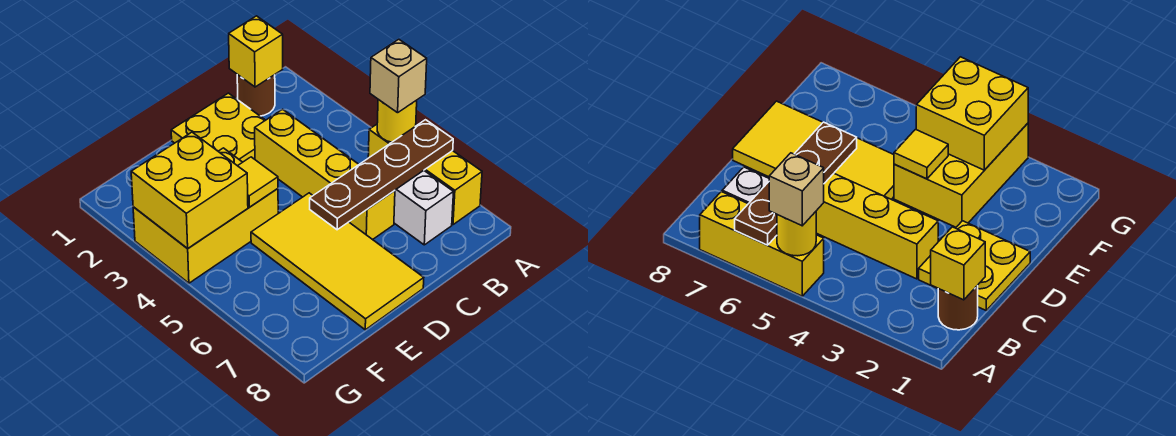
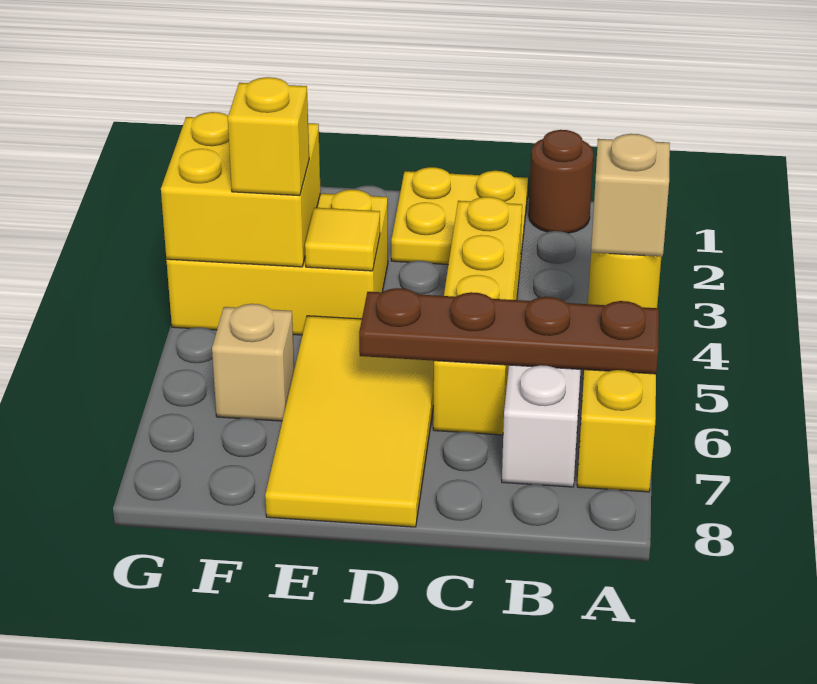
yellow brick B1 level 2 -> yellow brick F4 level 3
none -> tan brick F6 level 1

